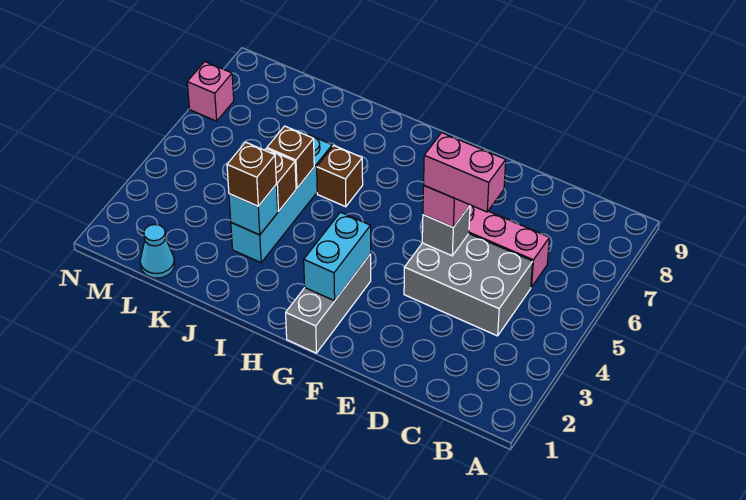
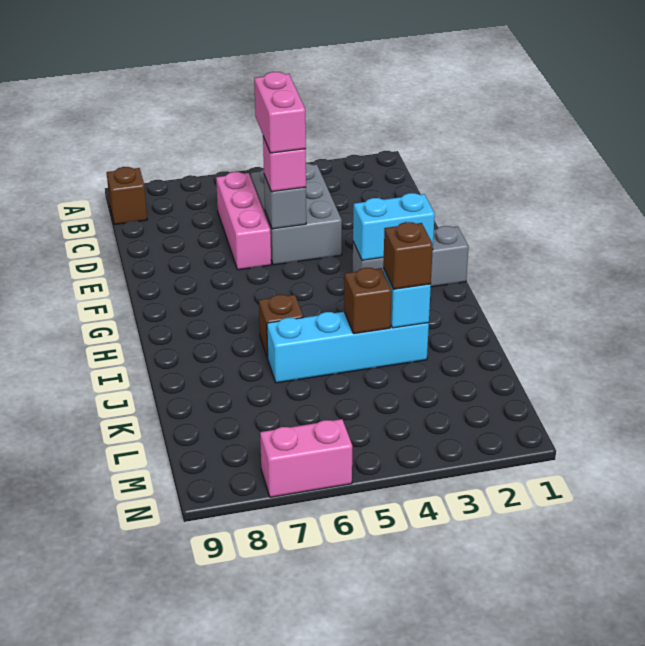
brown brick J5 level 2 -> brown brick B9 level 1
cyan cone L1 level 1 -> none
pink brick N7 level 1 -> pink brick N6:N7 level 1

